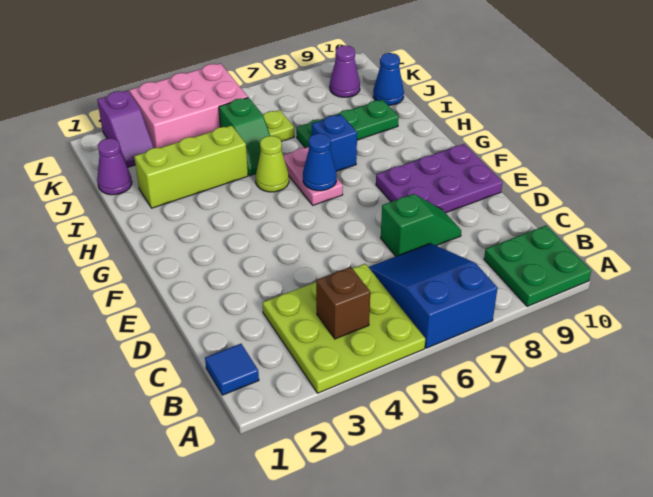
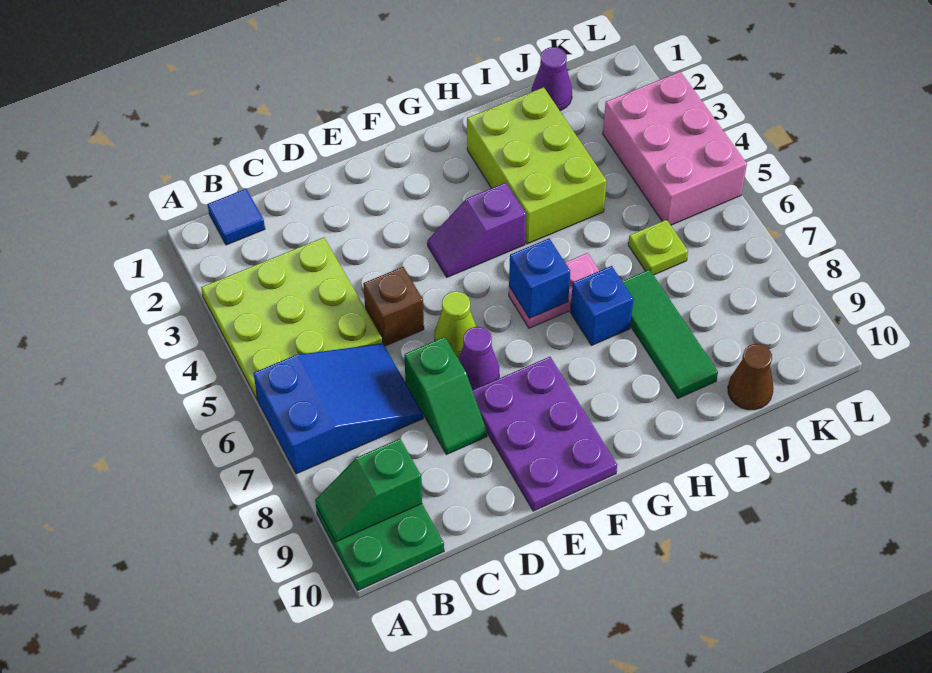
brown brick B4 level 2 -> brown brick D5 level 1
blue cone G6 level 2 -> blue brick G6 level 2
lime cone H5 level 1 -> lime cone E6 level 1
lime brick I2:I4 level 1 -> lime brick H2:I4 level 1
green slope I5:J5 level 1 top J -> green slope A9:B9 level 2 top B
green plate I7:I9 level 1 -> green tile I7:I9 level 1
blue cone J10 level 1 -> brown cone J10 level 1
purple slope K2:L2 level 1 top L -> purple slope F4:G4 level 1 top G
purple cone K9 level 1 -> purple cone E7 level 1

